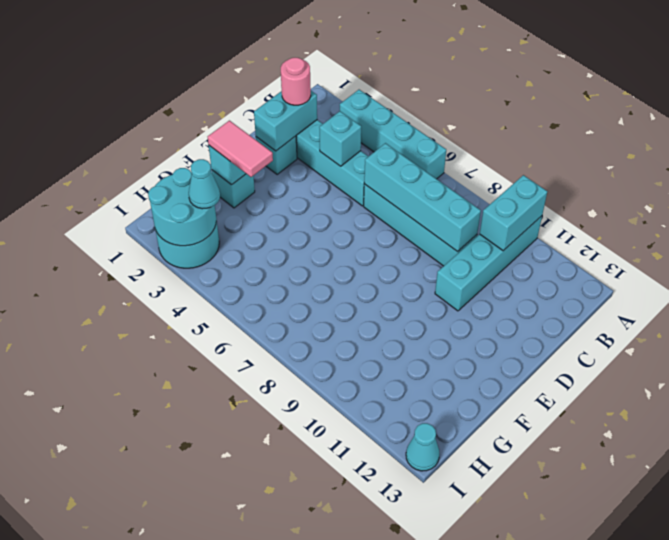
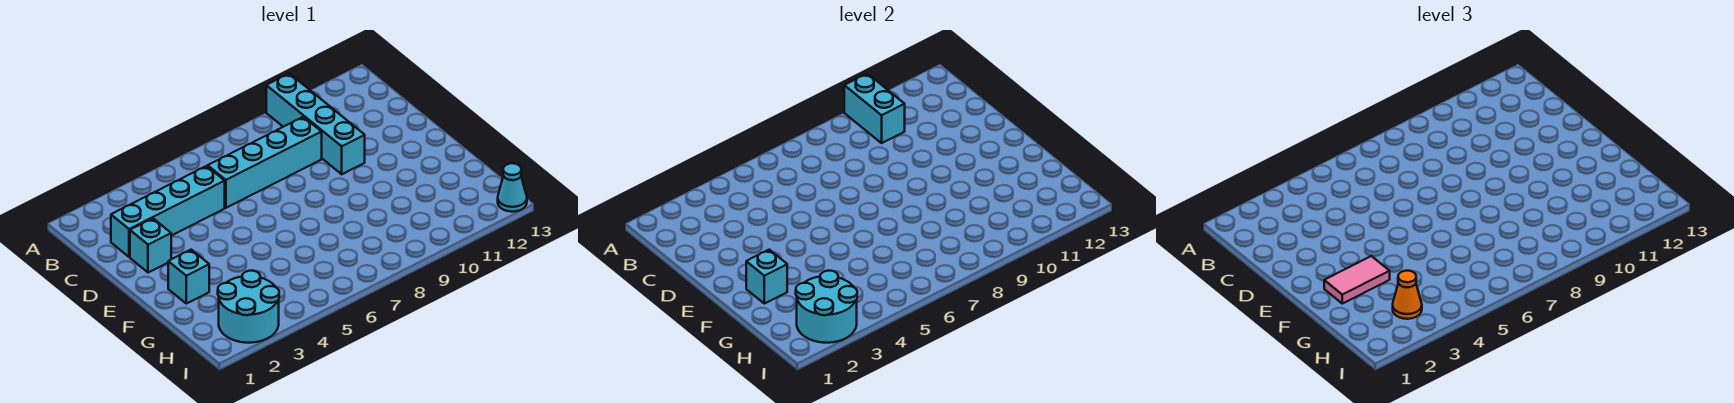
cyan brick A3:A6 level 1 -> none
cyan brick C2:D2 level 2 -> none
pink round brick C2 level 3 -> none
cyan brick C4 level 2 -> none
cyan brick C6:C9 level 2 -> none
cyan cone H3 level 3 -> orange cone H3 level 3

